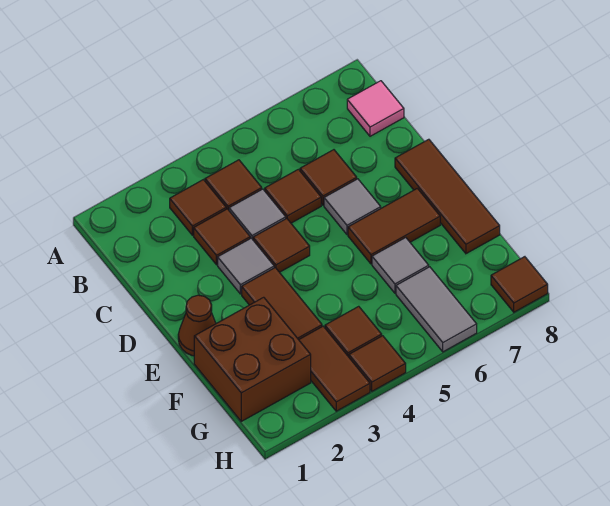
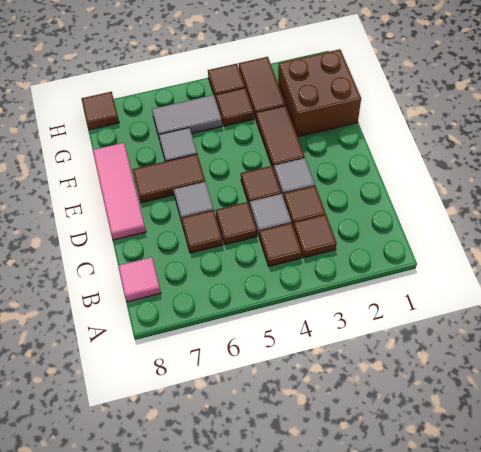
brown tile D8:F8 level 1 -> pink tile D8:F8 level 1
brown cone E1 level 1 -> none
grey tile G6:H6 level 1 -> grey tile G5:G6 level 1

